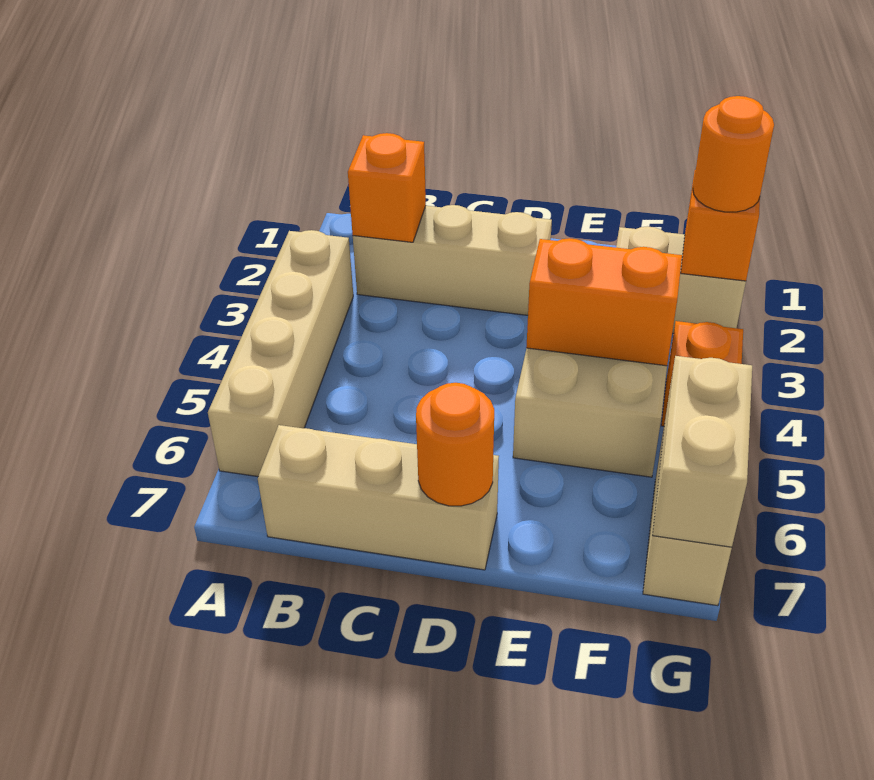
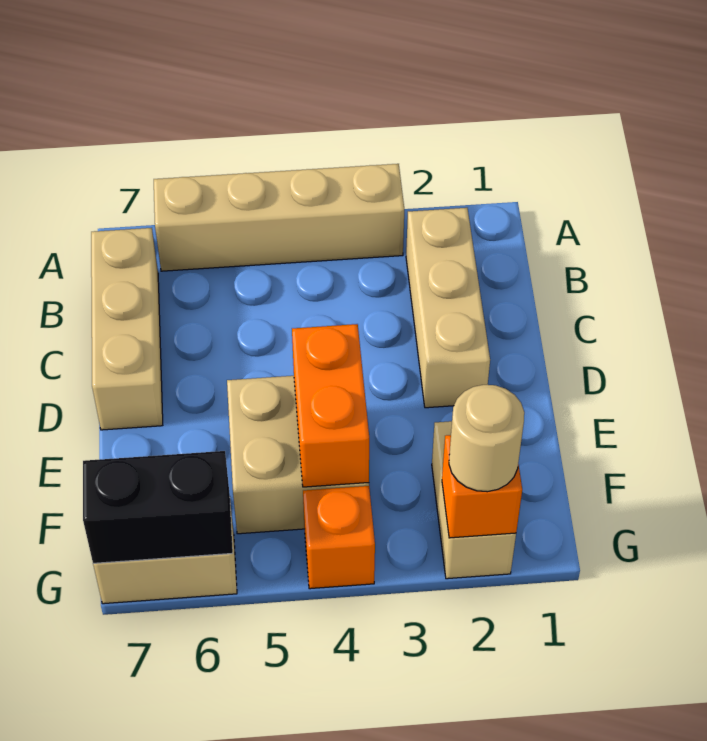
orange brick B2 level 2 -> none
orange round brick D7 level 2 -> none
orange round brick G2 level 3 -> tan round brick G2 level 3
tan brick G6:G7 level 2 -> black brick G6:G7 level 2

